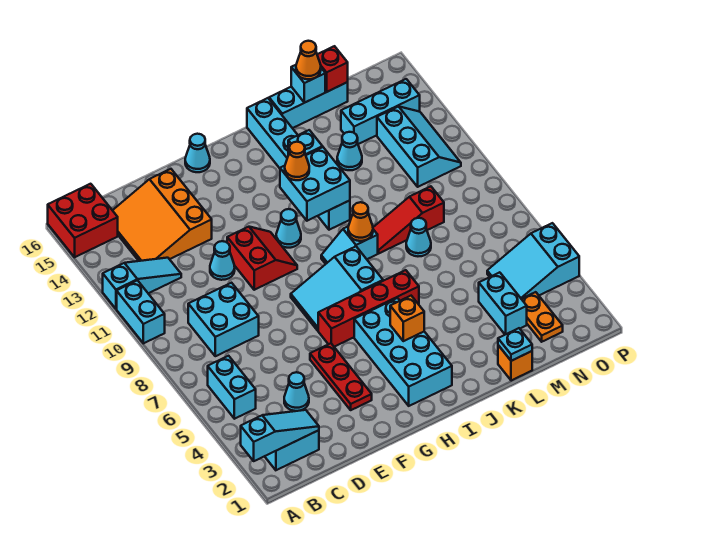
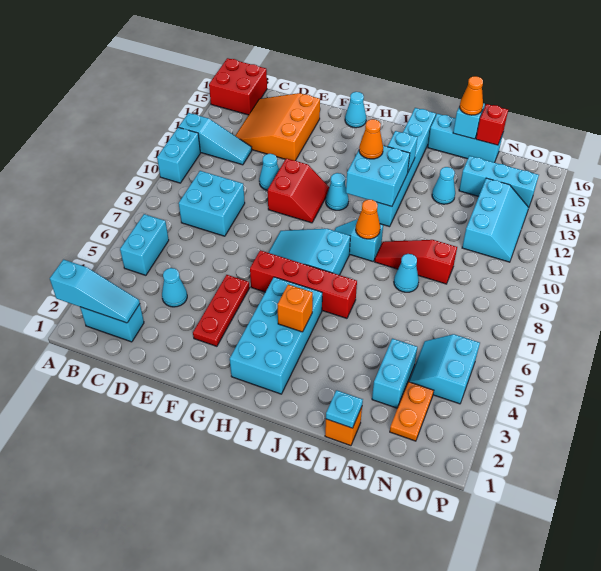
cyan slope N4:P5 level 1 top P -> cyan slope N4:O5 level 1 top O

